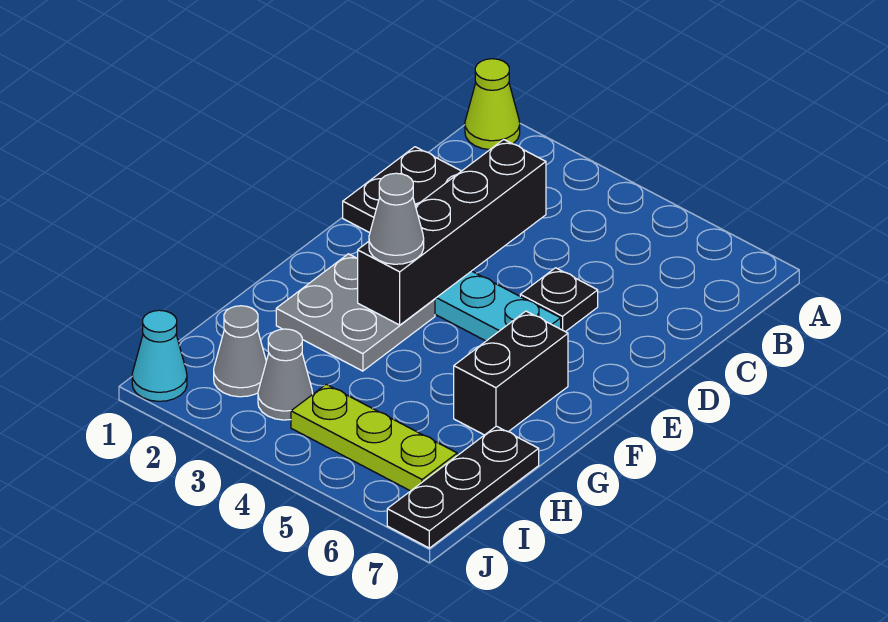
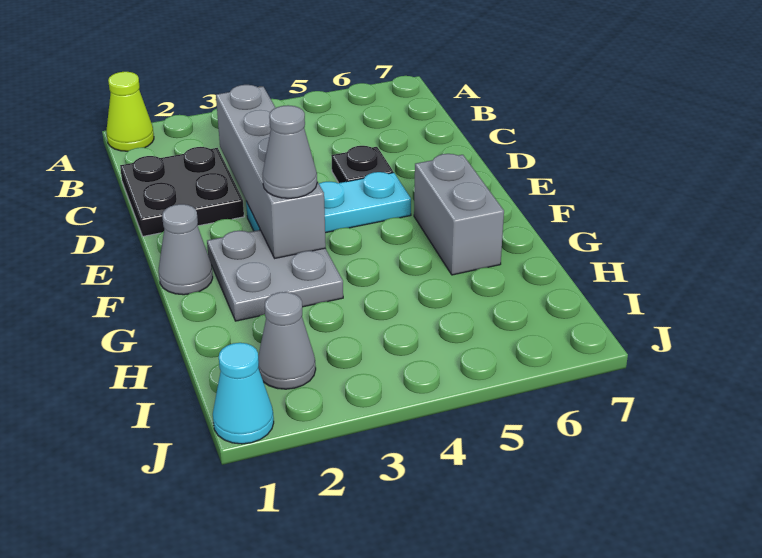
black brick C3:F3 level 2 -> grey brick C3:F3 level 2
black brick F6:G6 level 1 -> grey brick F6:G6 level 1
black plate H7:J7 level 1 -> none
grey cone I3 level 1 -> grey cone F1 level 1
lime plate I4:I6 level 1 -> none

